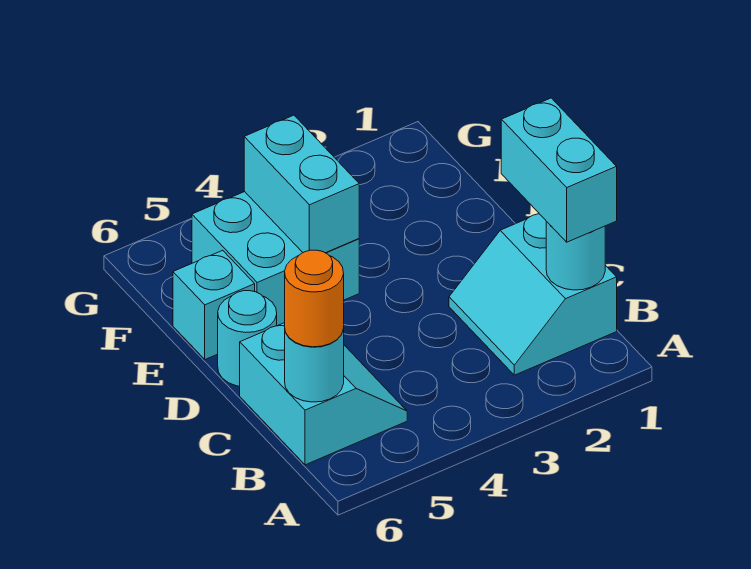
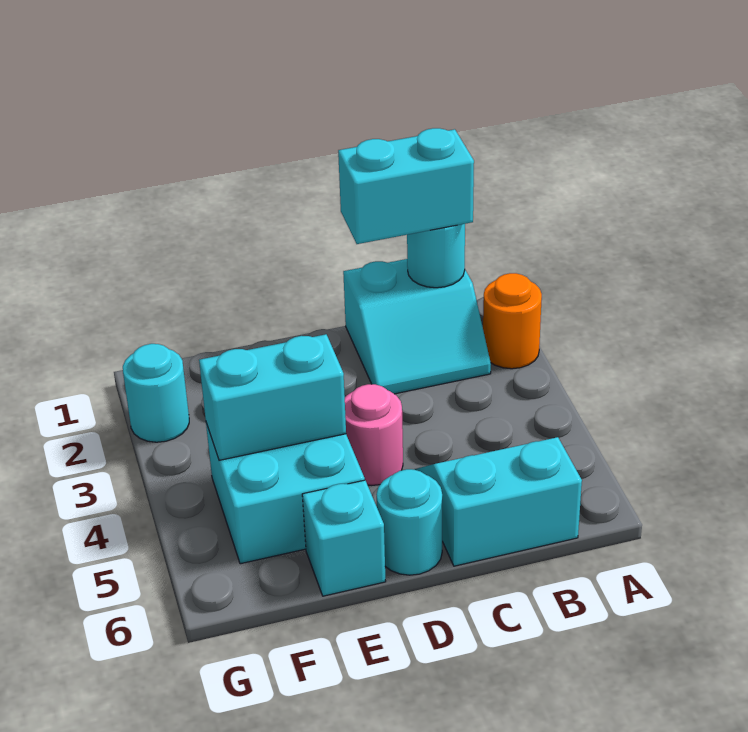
cyan round brick B6 level 2 -> cyan round brick G2 level 1
orange round brick B6 level 3 -> orange round brick A2 level 1
none -> pink round brick D4 level 1

